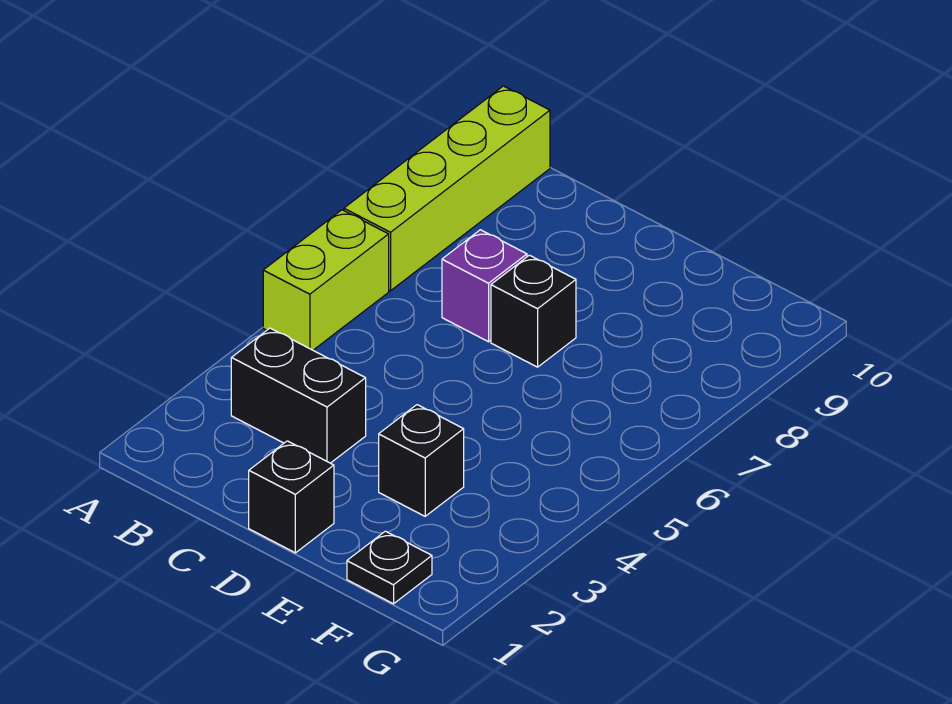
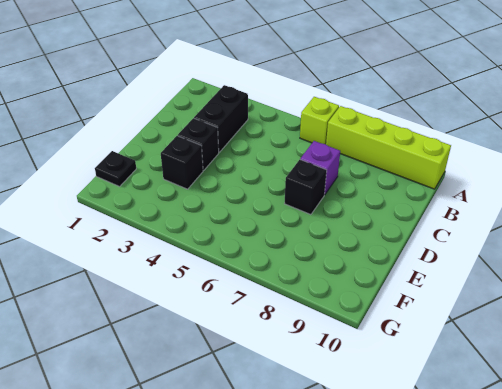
lime brick A5:A6 level 1 -> lime brick A6 level 1
black brick D1 level 1 -> black brick D3 level 1

